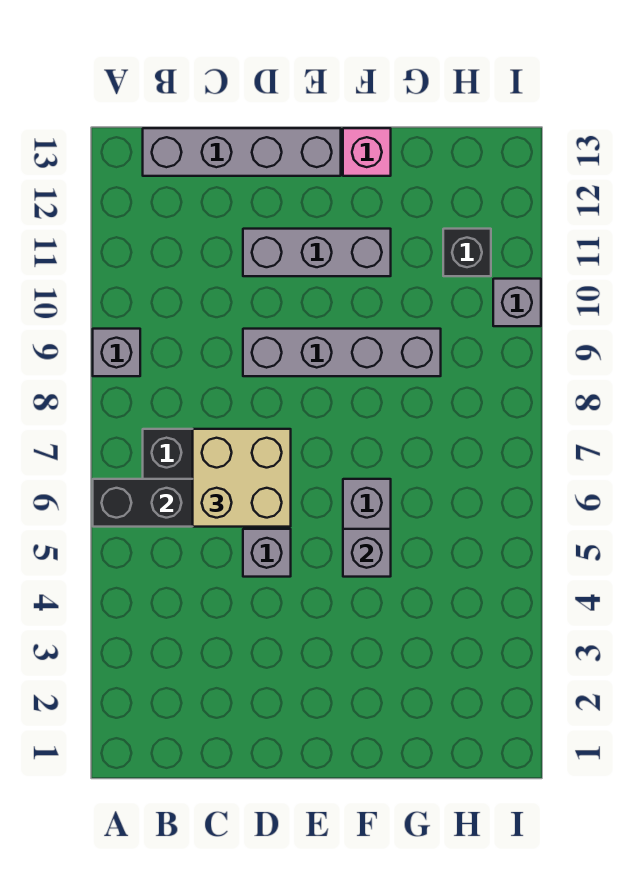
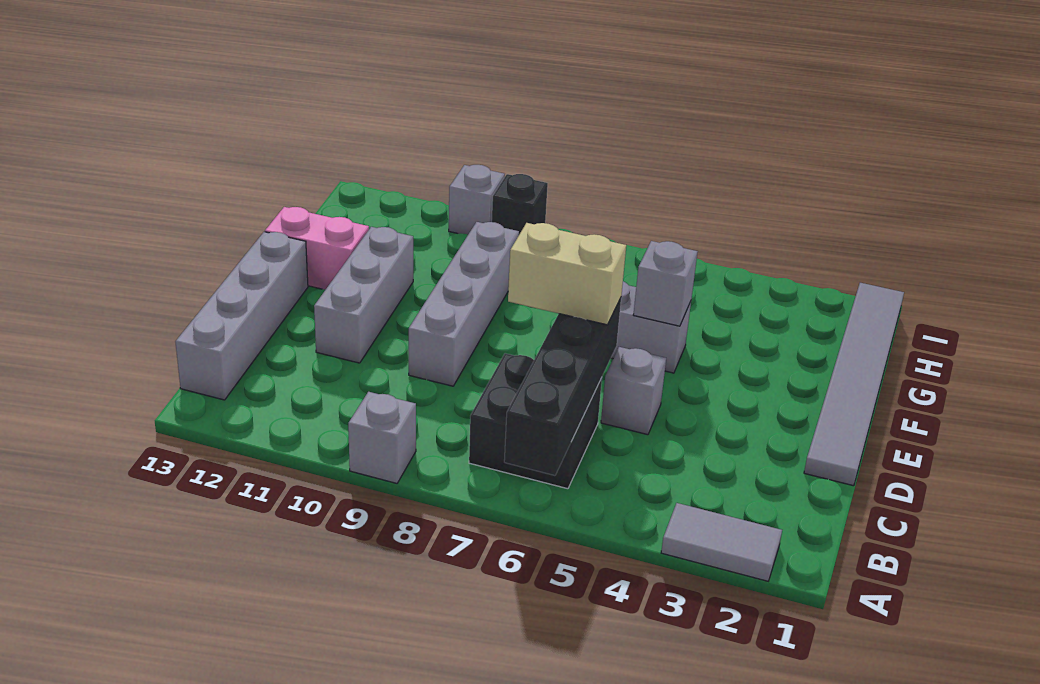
none -> grey tile A2:A3 level 1
tan brick C6:D7 level 3 -> tan brick D6:D7 level 3
none -> grey tile D1:I1 level 1
pink brick F13 level 1 -> pink brick F12:F13 level 1
black brick H11 level 1 -> black brick I9 level 1

